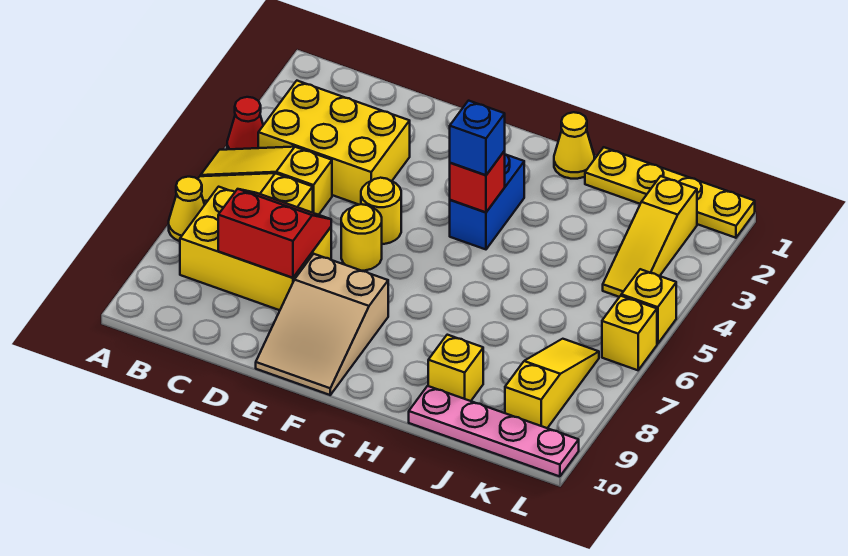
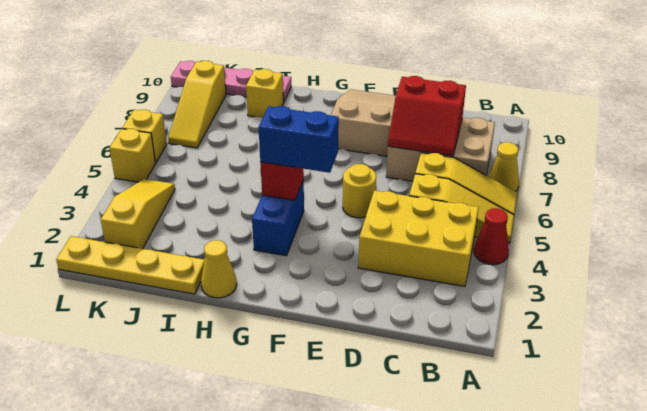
yellow brick B7:D8 level 1 -> tan brick B7:D8 level 1
yellow round brick E6 level 1 -> none
blue brick G4 level 3 -> blue brick F4:G4 level 3

